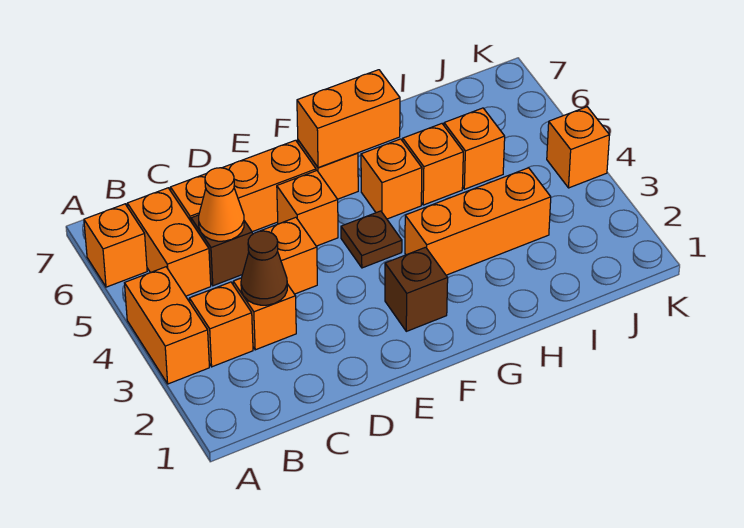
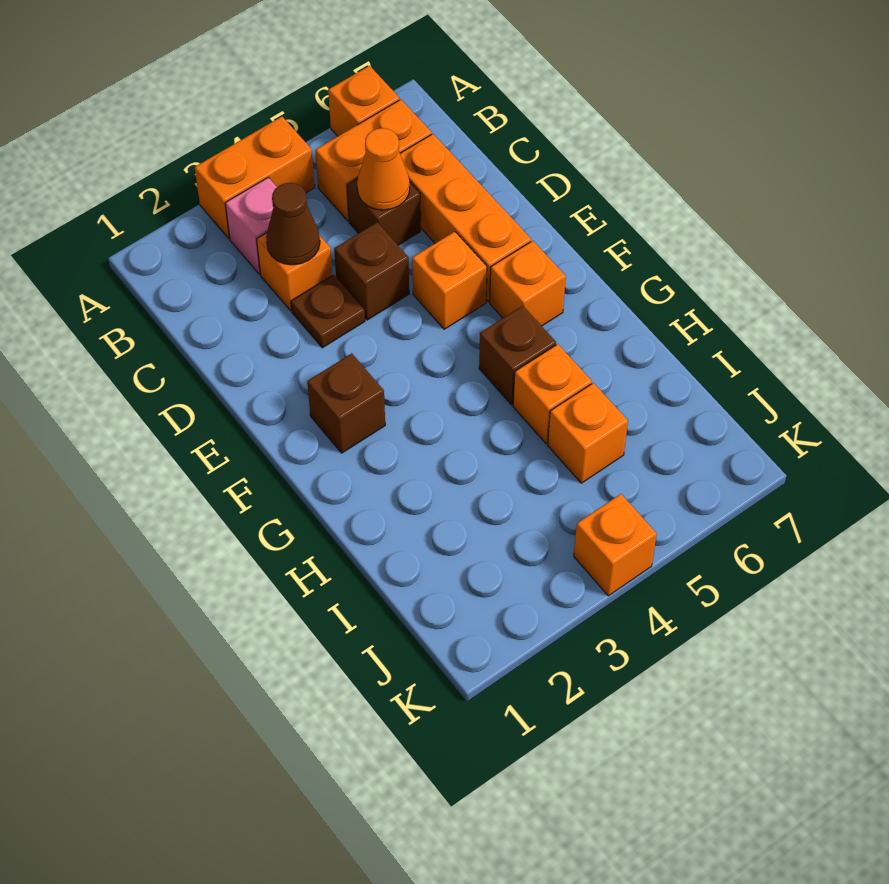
orange brick B3 level 1 -> pink brick B3 level 1
orange brick D4 level 1 -> brown brick D4 level 1
brown plate F4 level 1 -> brown plate D3 level 1
orange brick F6:G6 level 2 -> none
orange brick G3:I3 level 1 -> none
orange brick G5 level 1 -> brown brick G5 level 1

